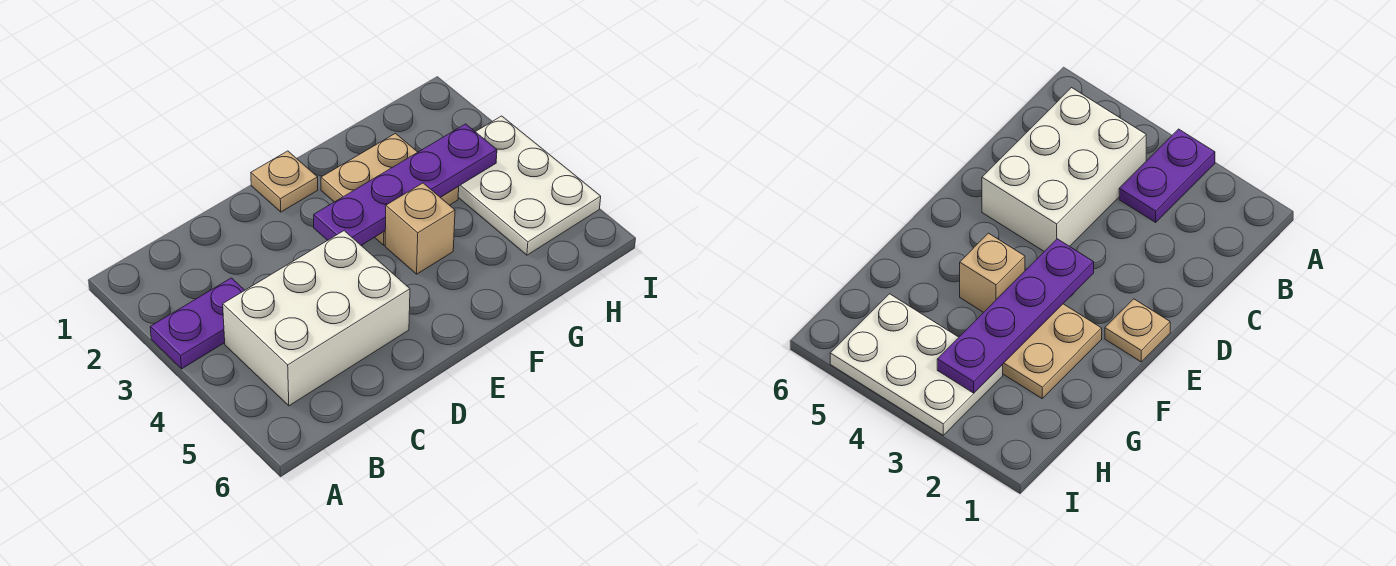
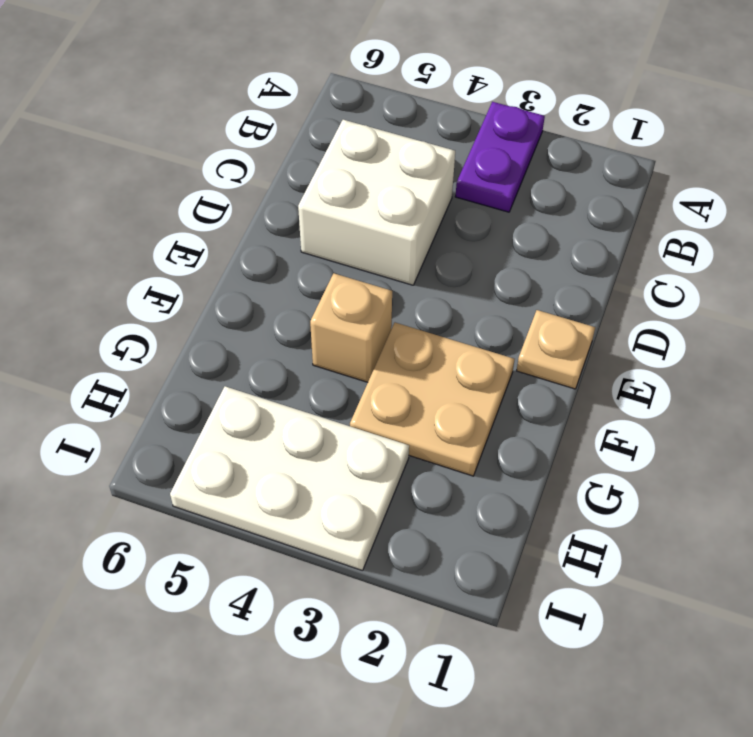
white brick B4:D5 level 1 -> white brick C4:D5 level 1
purple plate E3:H3 level 2 -> none

